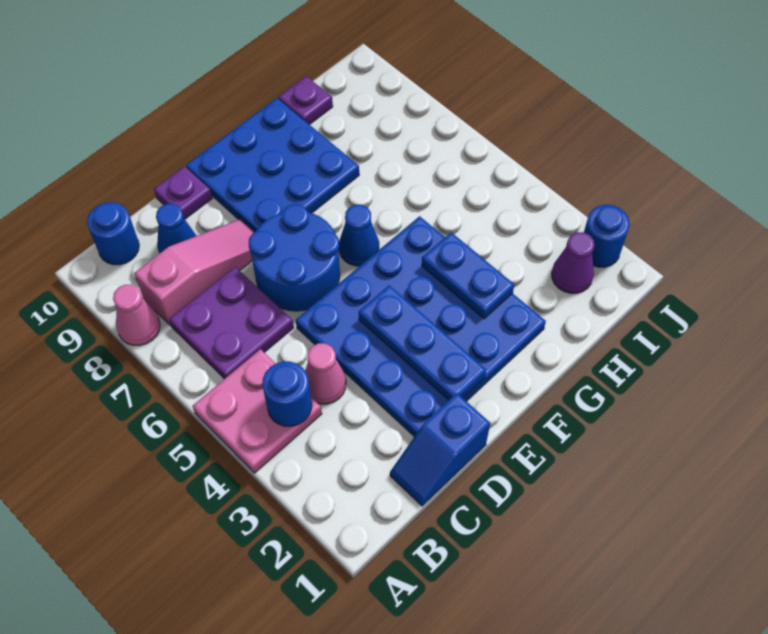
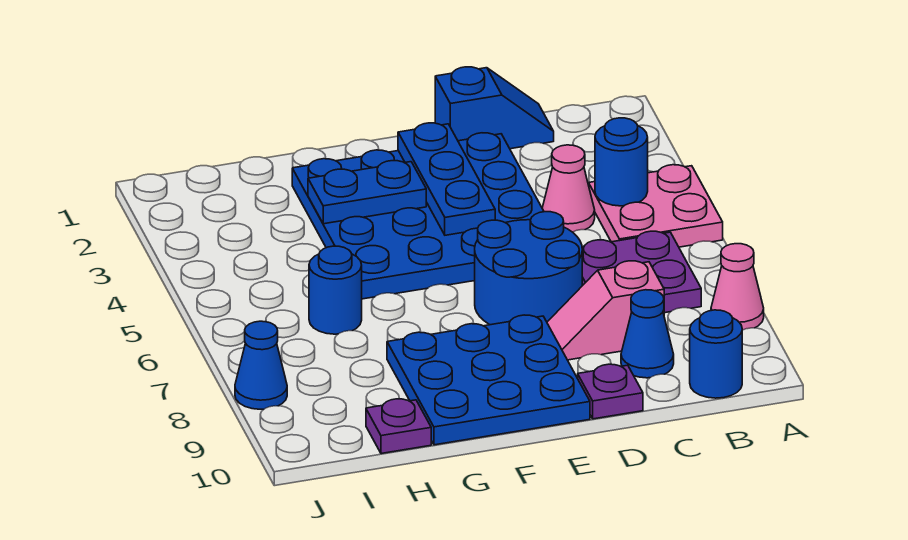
pink slope B8:D8 level 1 top B -> pink slope C8:D8 level 1 top C
blue cone F6 level 1 -> blue cone J8 level 1
blue plate G3:G4 level 2 -> blue plate F3:G3 level 2
purple cone I2 level 1 -> none
blue round brick J2 level 1 -> blue round brick H6 level 1

